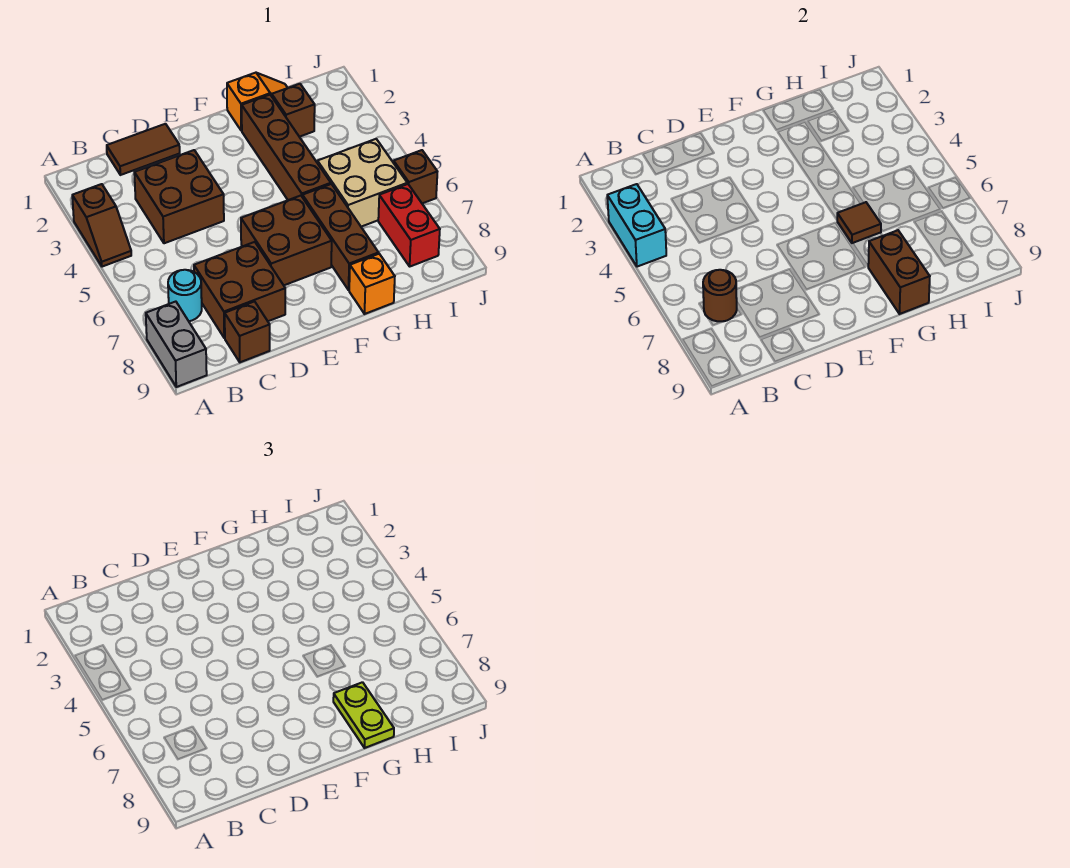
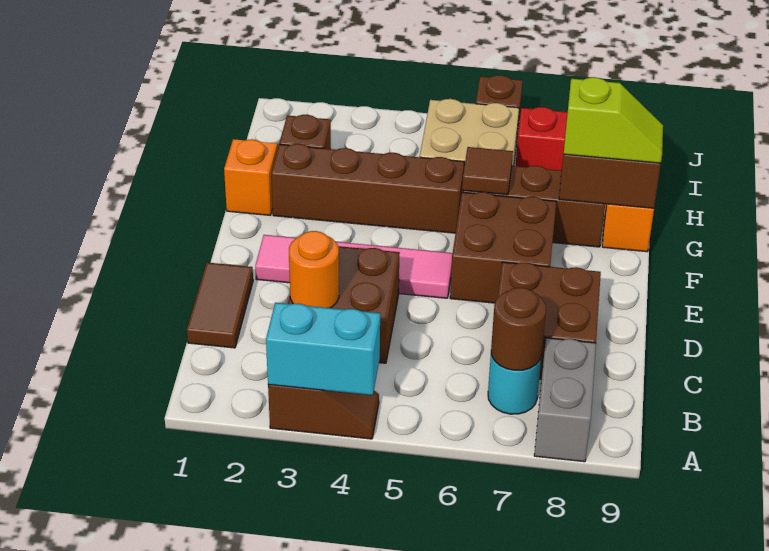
grey brick A8:A9 level 1 -> grey brick A8:B8 level 1
none -> orange round brick C3 level 2
brown brick C9 level 1 -> none
none -> pink tile E2:E5 level 1
lime plate G8:G9 level 3 -> lime slope G8:G9 level 3 top 8

